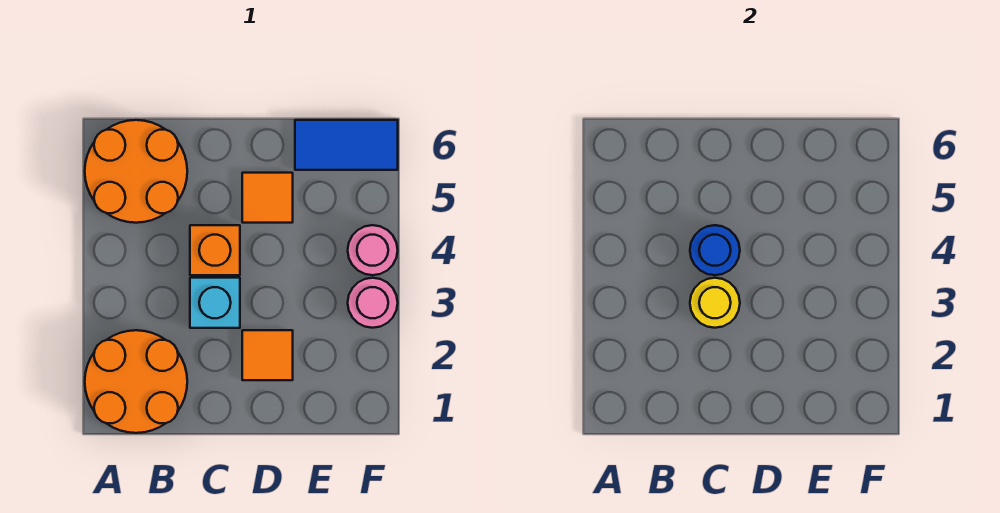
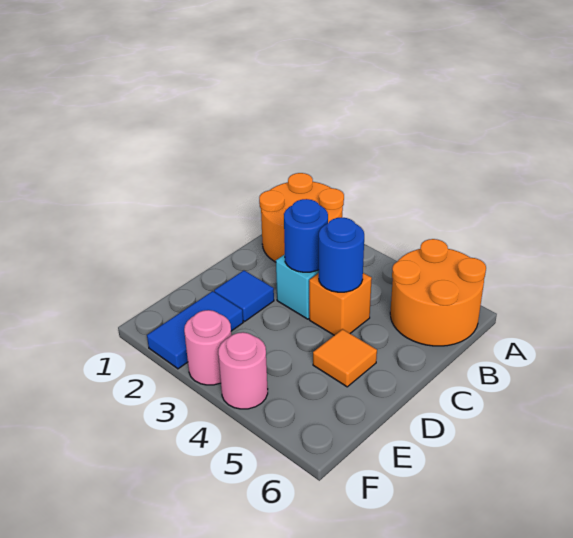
yellow round brick C3 level 2 -> blue round brick C3 level 2
orange tile D2 level 1 -> blue tile D2 level 1
blue tile E6:F6 level 1 -> blue tile E2:F2 level 1

